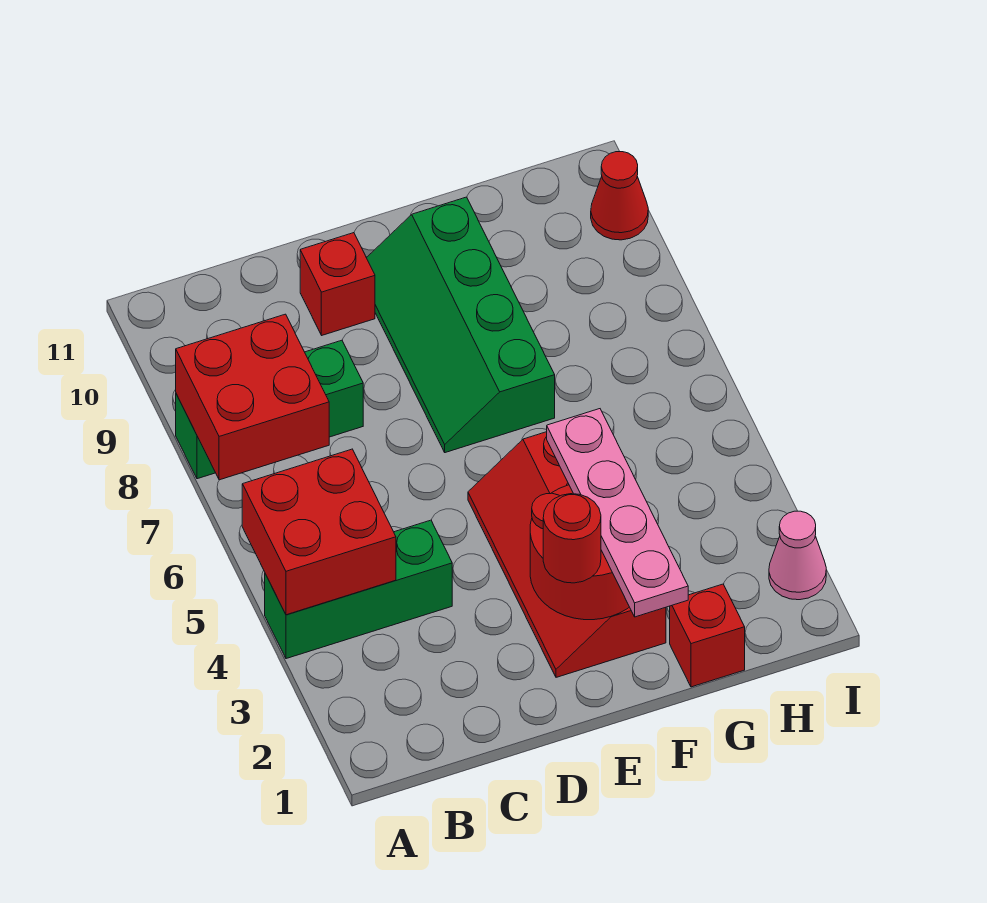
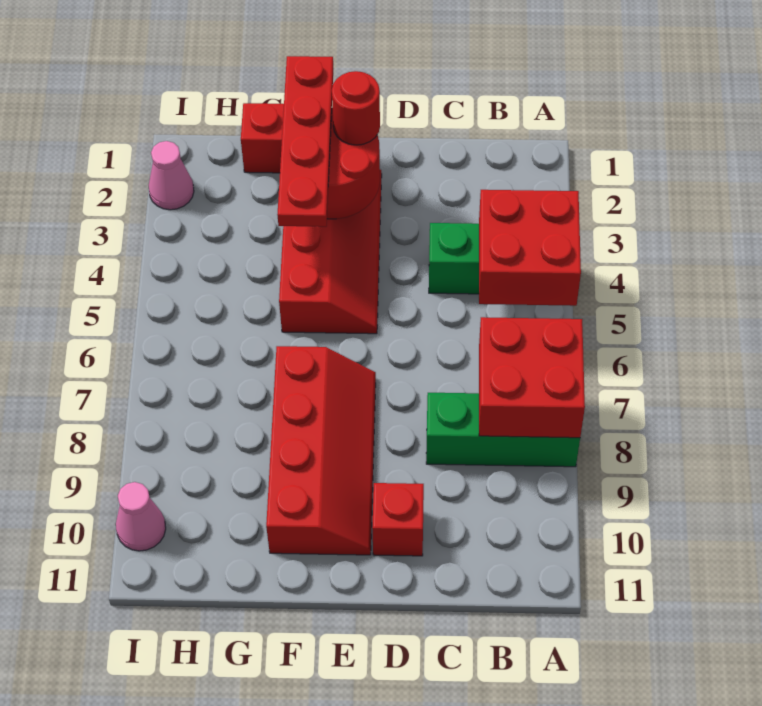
green slope E7:F10 level 1 top F -> red slope E7:F10 level 1 top F
pink plate F1:F4 level 3 -> red plate F1:F4 level 3
red cone I10 level 1 -> pink cone I10 level 1

